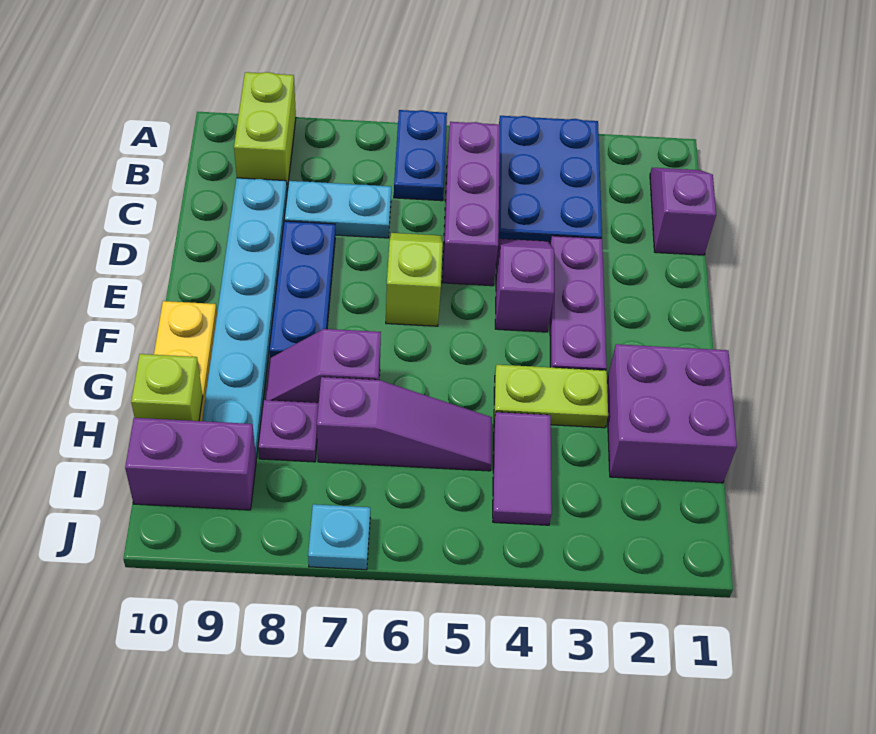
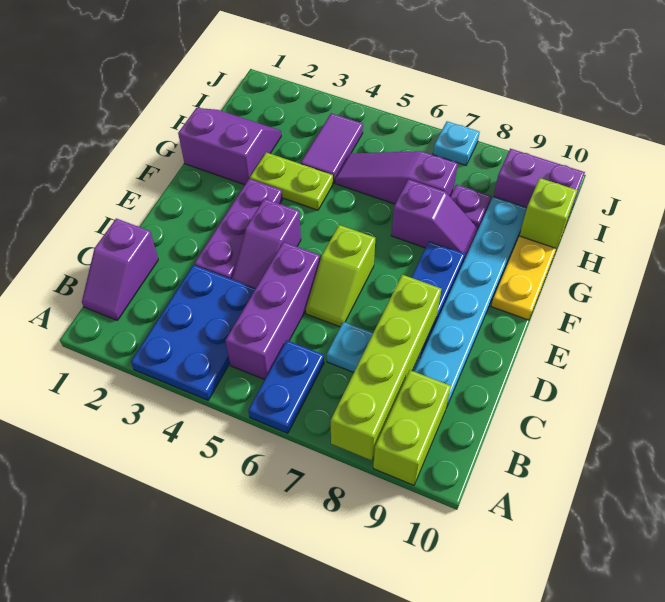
none -> lime brick A8:D8 level 2
purple brick G1:H2 level 1 -> purple slope G1:H2 level 1 top G

